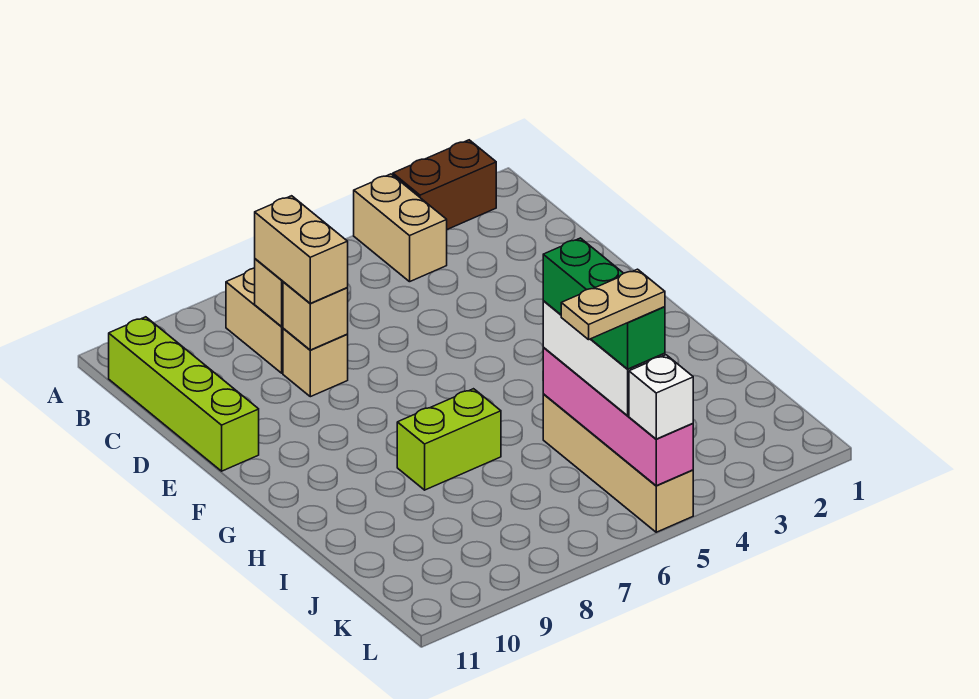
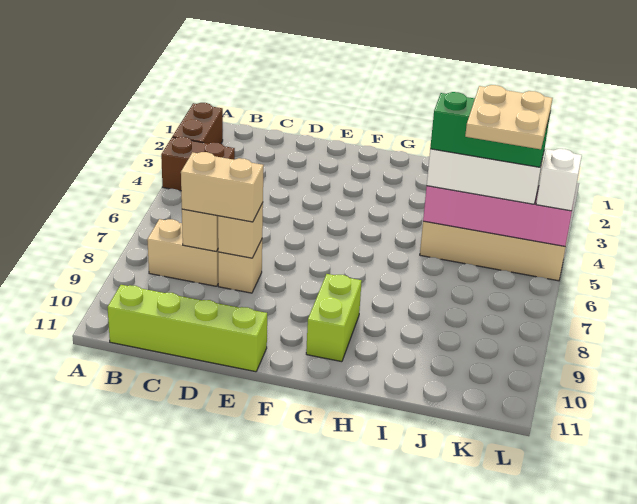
tan brick A4:B4 level 1 -> brown brick A4:B4 level 1
lime brick H7:H8 level 1 -> lime brick G9:G10 level 1
tan plate K5:K6 level 5 -> tan plate J5:K6 level 5

